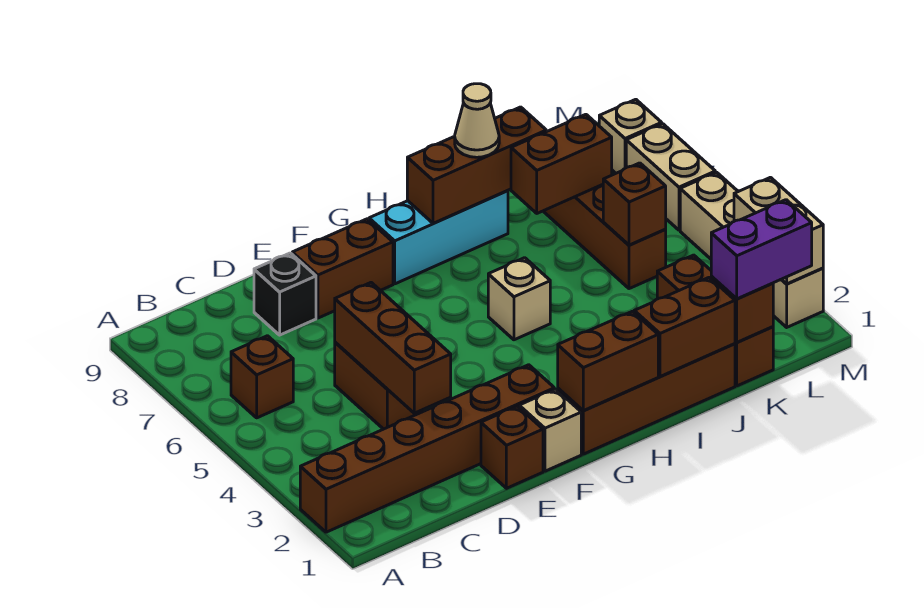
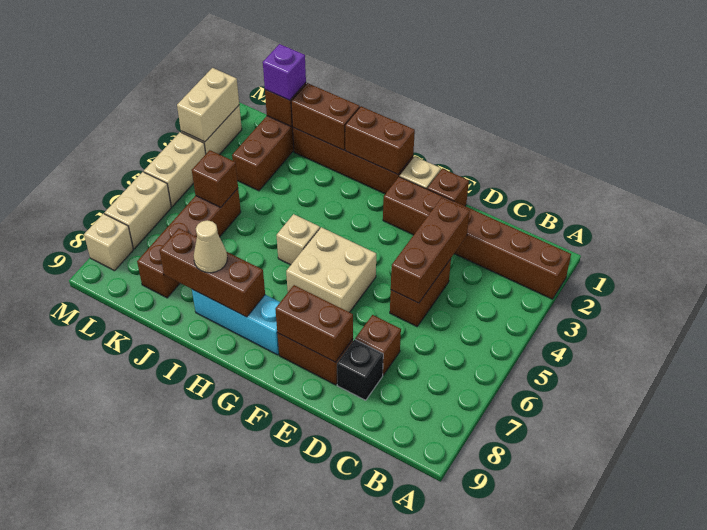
brown brick B6 level 1 -> brown brick D7 level 1
none -> tan brick F5:G6 level 1
brown brick J7:K7 level 2 -> brown brick E8:F8 level 2
purple brick K1:L1 level 3 -> purple brick K1 level 3

